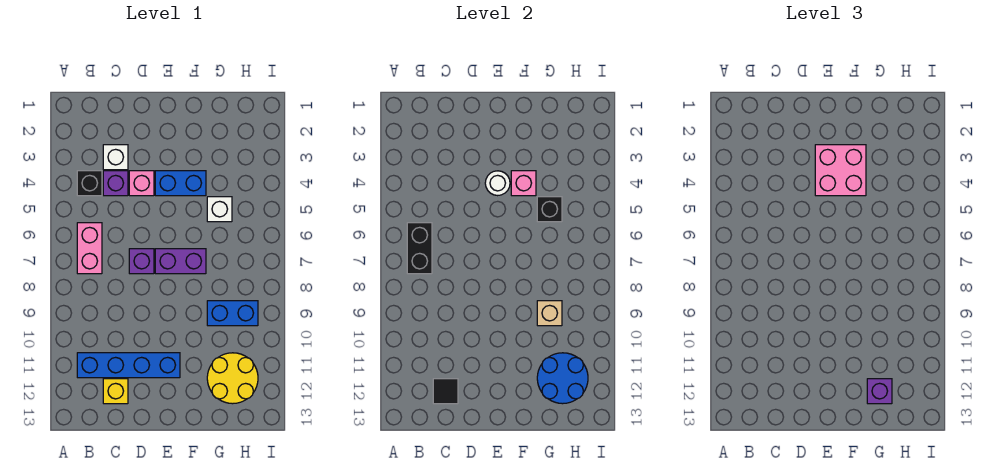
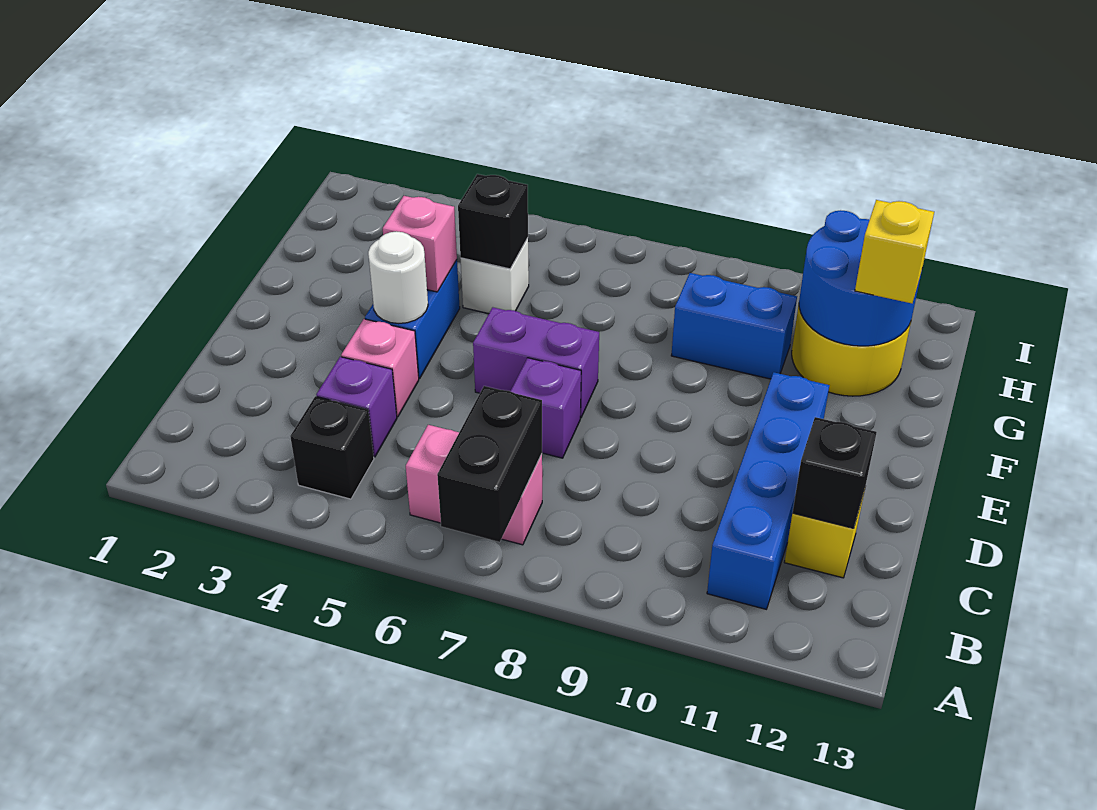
black brick B6:B7 level 2 -> black brick A7:B7 level 2
white brick C3 level 1 -> none
black tile C12 level 2 -> black brick C12 level 2
pink brick E3:F4 level 3 -> none
purple brick E7:F7 level 1 -> purple brick E6:E7 level 1
blue brick G9:H9 level 1 -> blue brick G9:G10 level 1
tan brick G9 level 2 -> none
purple brick G12 level 3 -> yellow brick G12 level 3

